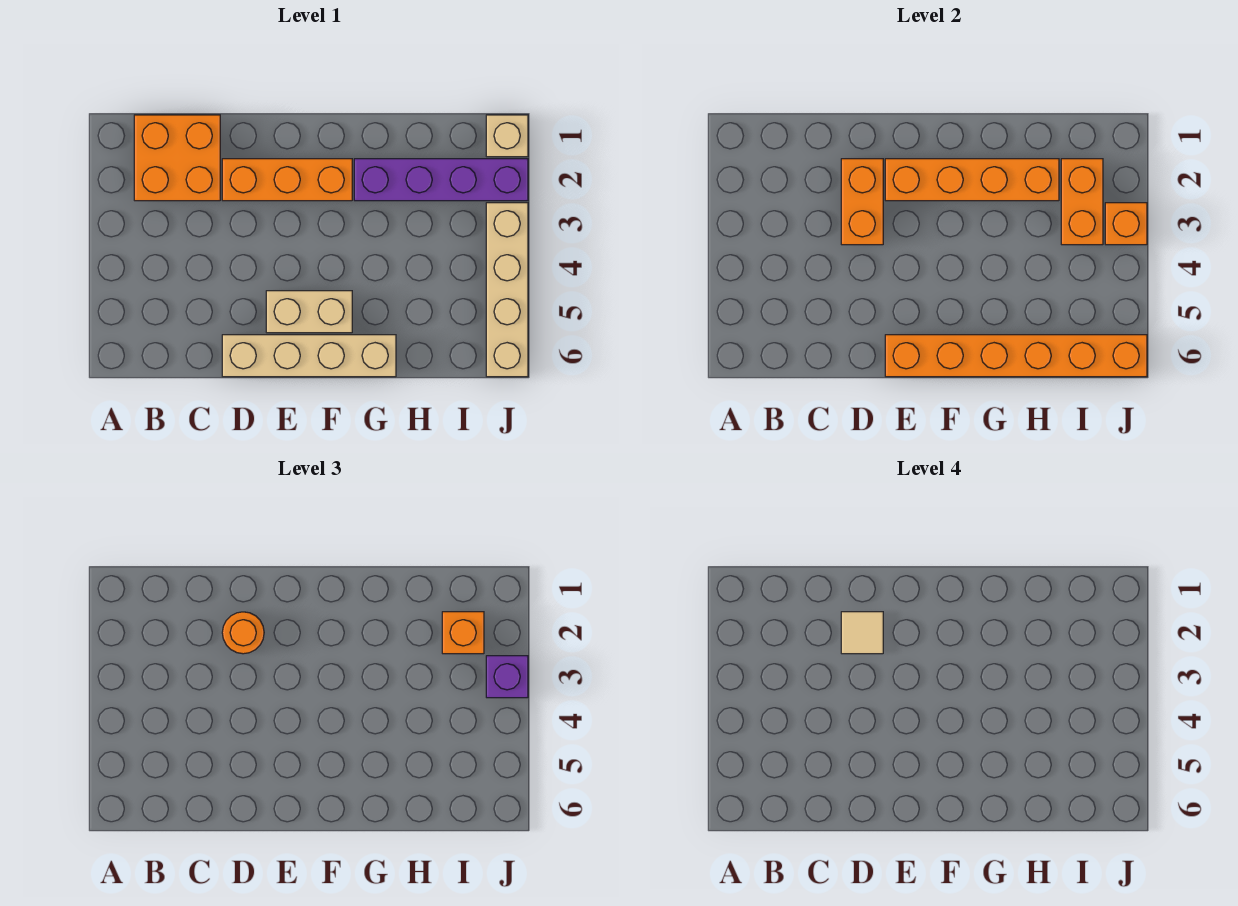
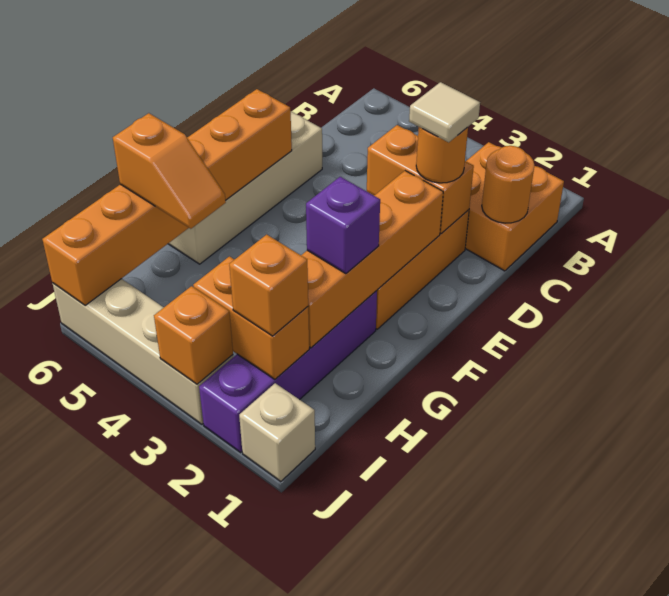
none -> orange round brick C1 level 2
tan brick E5:F5 level 1 -> none
none -> orange slope H5:H6 level 3 top 6
purple brick J3 level 3 -> purple brick G2 level 3

